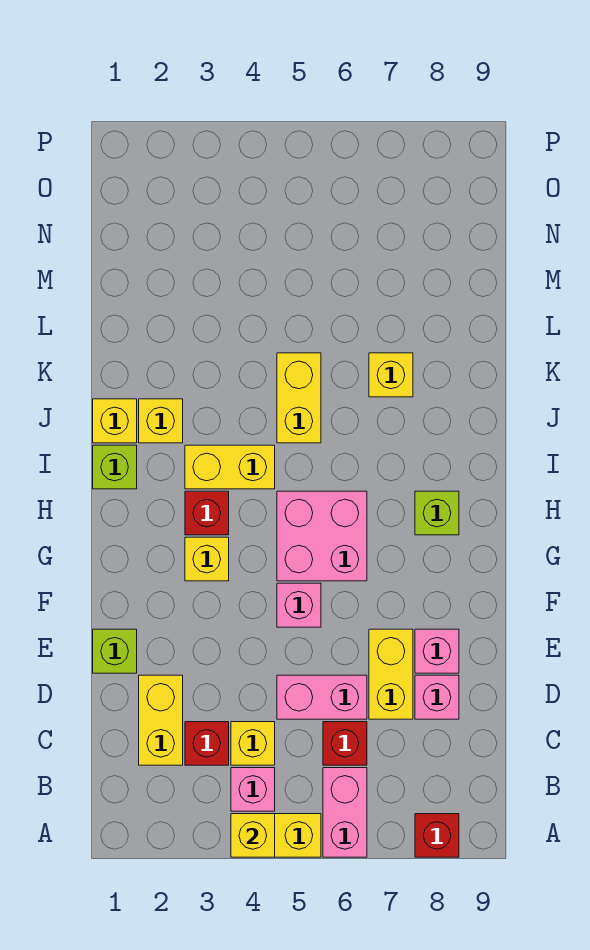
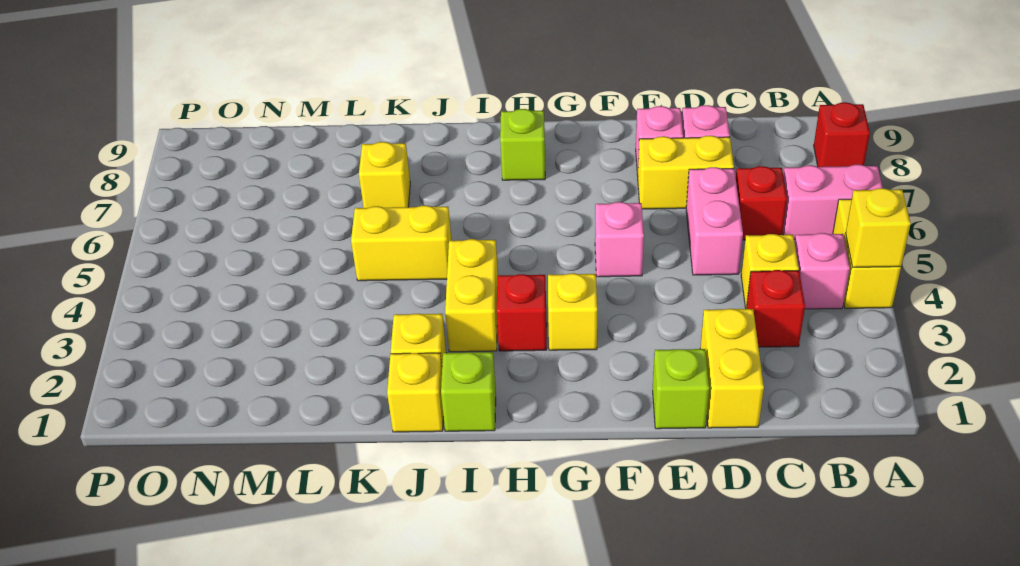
yellow brick C2:D2 level 1 -> yellow brick D1:D2 level 1
pink brick G5:H6 level 1 -> none

